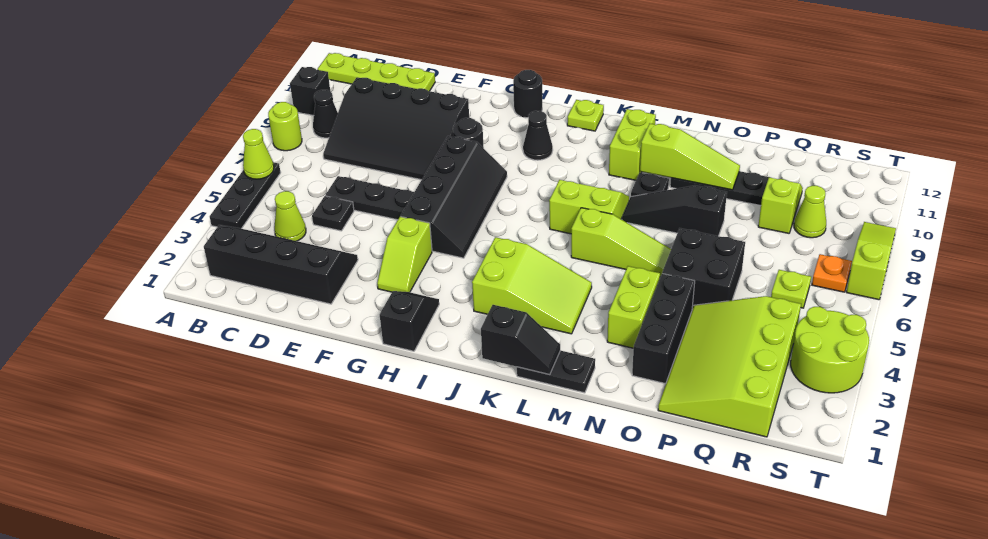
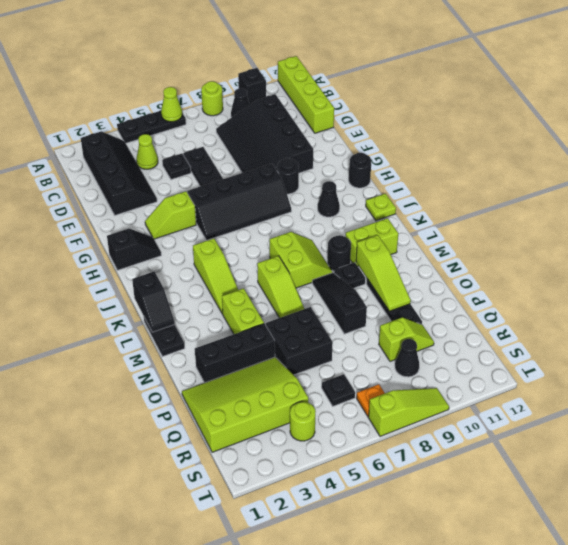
lime plate A12:D12 level 1 -> lime brick A12:D12 level 1
lime slope J3:L4 level 1 top J -> lime slope J4:L4 level 1 top J
none -> black round brick L9 level 1
lime brick N3:N4 level 1 -> lime brick M4:N4 level 1
lime plate R6 level 1 -> black plate R6 level 1
lime cone R9 level 1 -> black cone R9 level 1
lime round brick S3:T4 level 1 -> lime round brick S4 level 1

